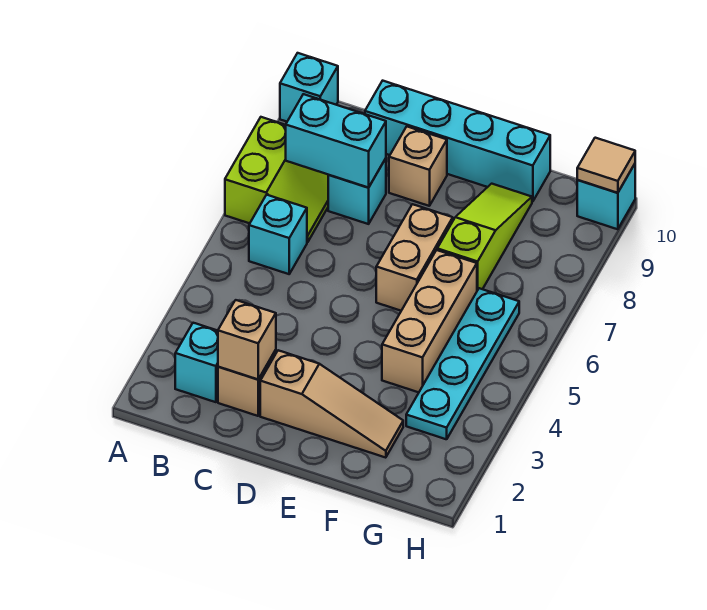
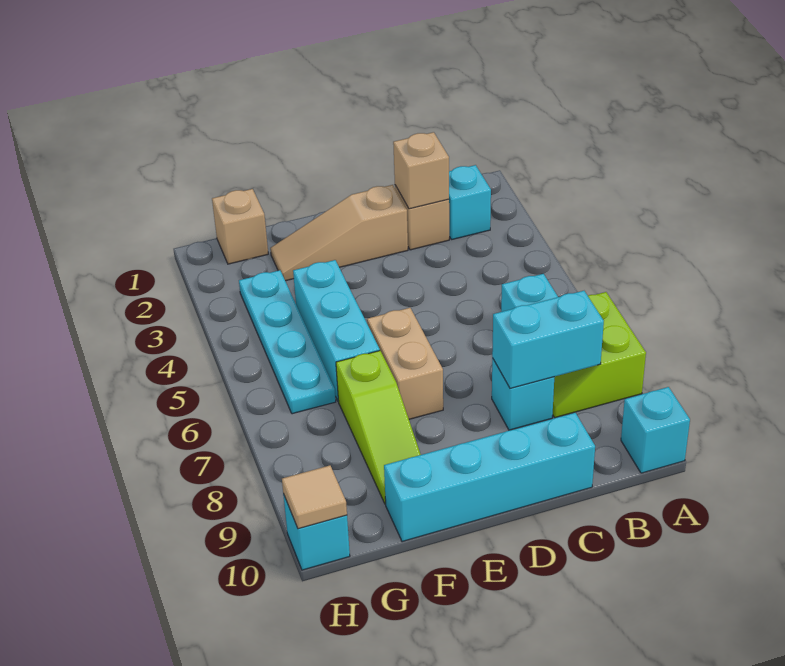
tan brick D9 level 1 -> tan brick G1 level 1
tan brick F4:F6 level 1 -> cyan brick F4:F6 level 1

